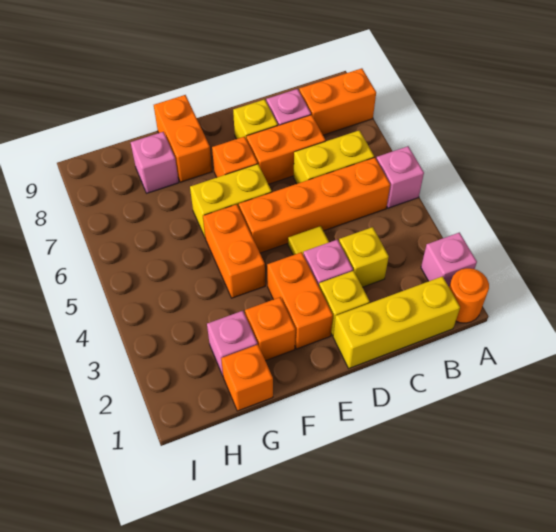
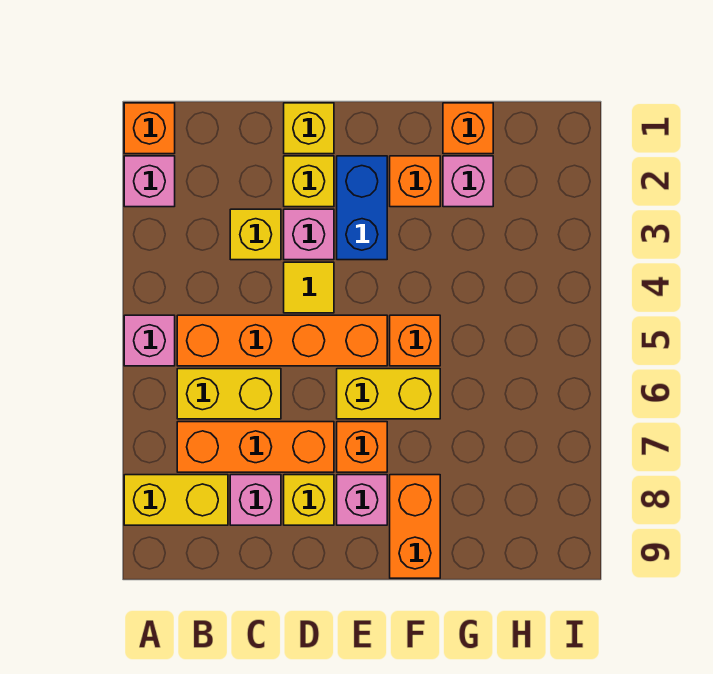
orange round brick A1 level 1 -> orange brick A1 level 1
orange brick A8:B8 level 1 -> yellow brick A8:B8 level 1
yellow brick B1:D1 level 1 -> yellow brick D1 level 1
orange brick C7:D7 level 1 -> orange brick B7:D7 level 1
orange brick E2:E3 level 1 -> blue brick E2:E3 level 1
orange brick F4:F5 level 1 -> orange brick F5 level 1
pink brick G8 level 1 -> pink brick E8 level 1

